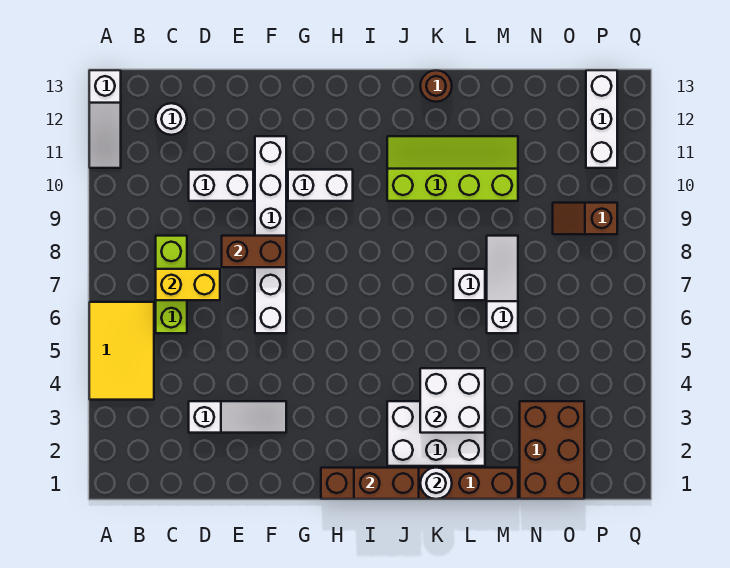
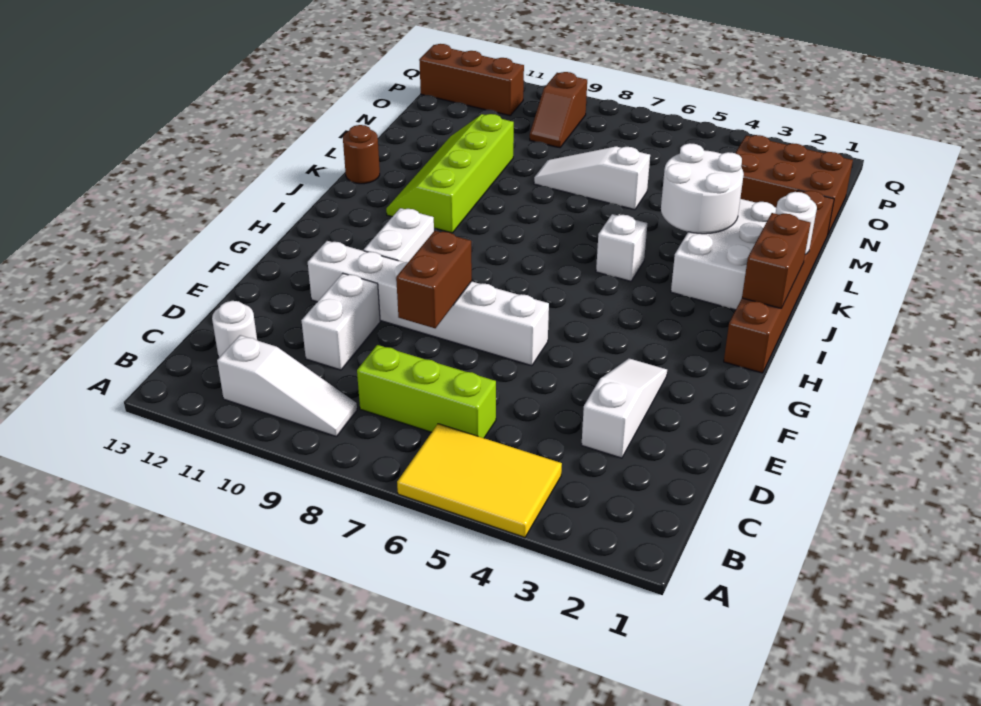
white slope A11:A13 level 1 top 13 -> white slope B9:B11 level 1 top 11
yellow brick C7:D7 level 2 -> none
white brick K3:L4 level 2 -> white round brick K3:L4 level 2
white brick L7 level 1 -> white brick J5 level 1
white brick P11:P13 level 1 -> brown brick P11:P13 level 1

